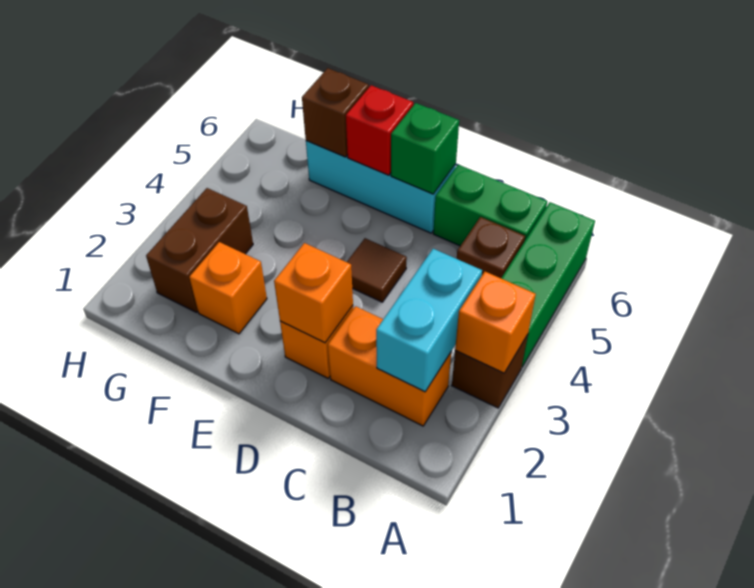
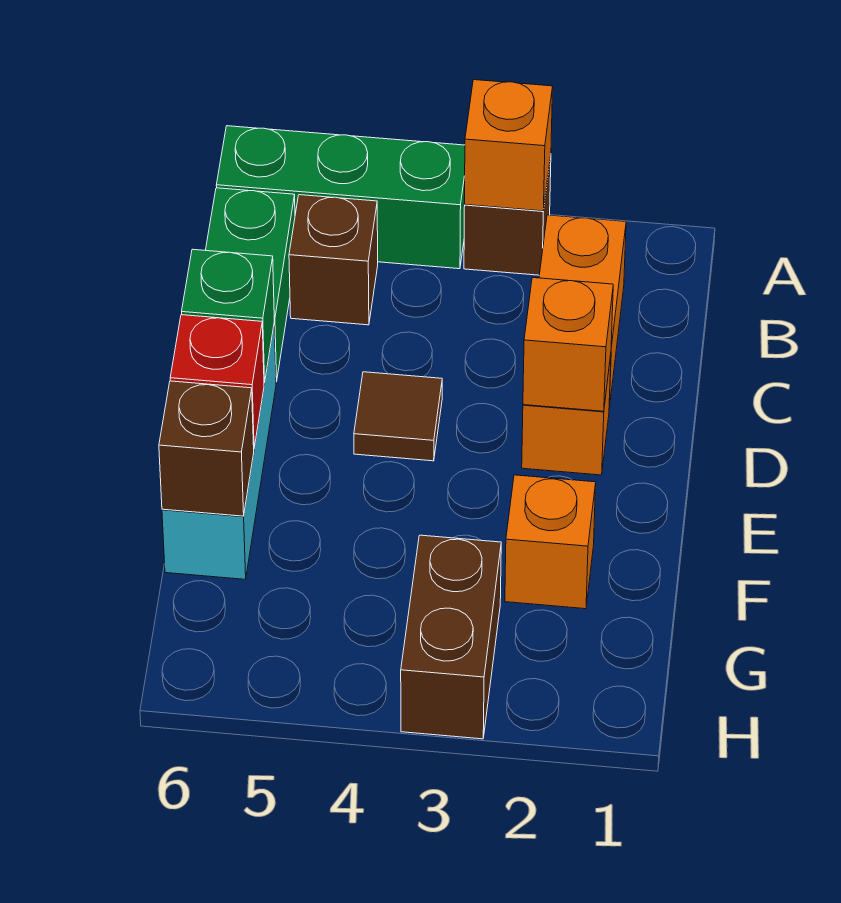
cyan brick B2:B3 level 2 -> none
brown brick G2:G3 level 1 -> brown brick G3:H3 level 1

